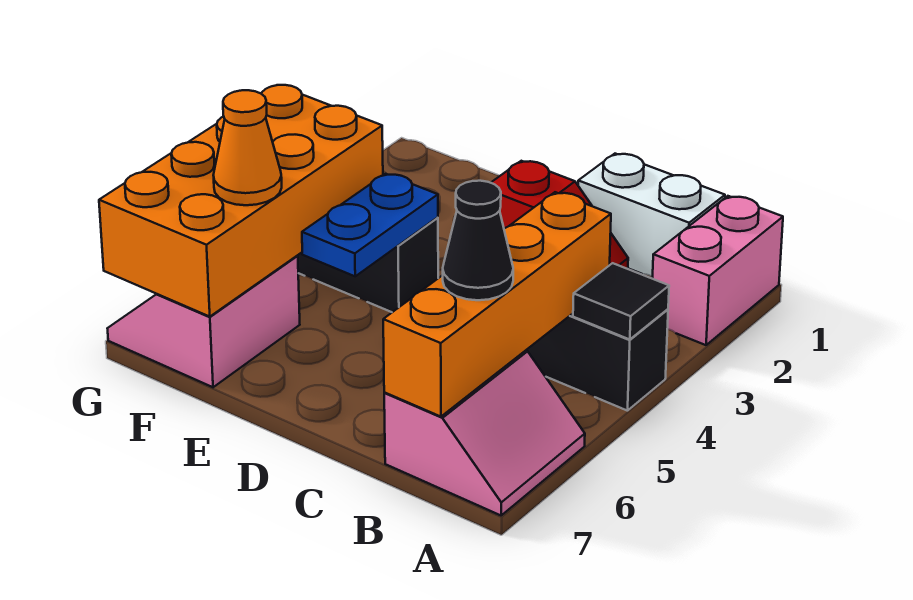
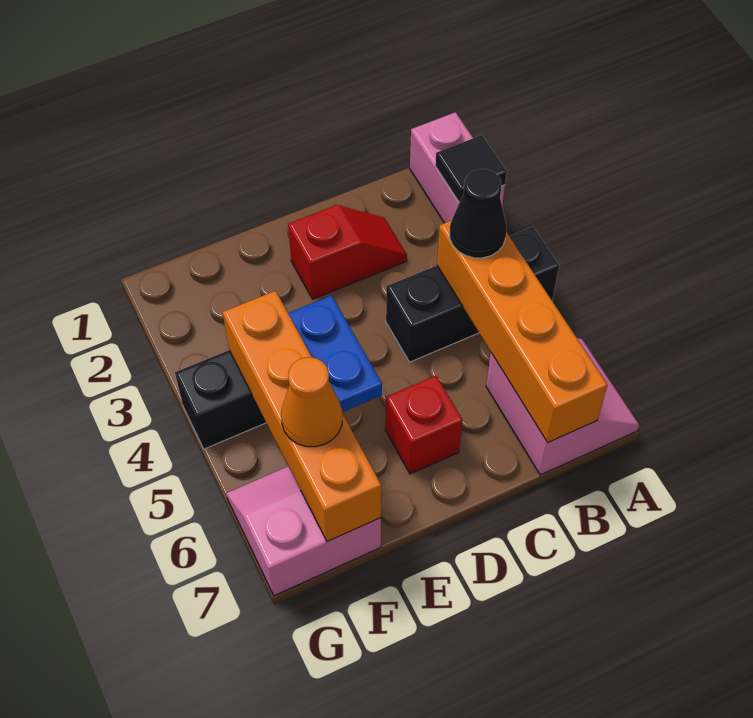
black tile A4 level 2 -> black tile A2 level 2
white brick B1:C1 level 1 -> none
black cone B6 level 3 -> black cone B4 level 3
none -> red brick D6 level 1
orange brick F4:G7 level 2 -> orange brick F4:F7 level 2
pink slope F6:G7 level 1 top F -> pink slope F6:G7 level 1 top 7

